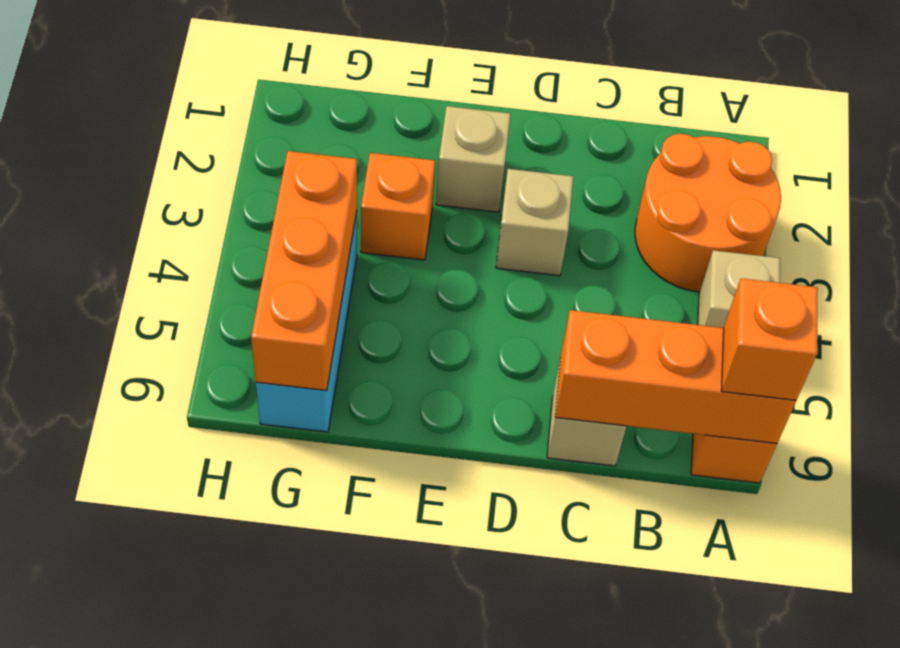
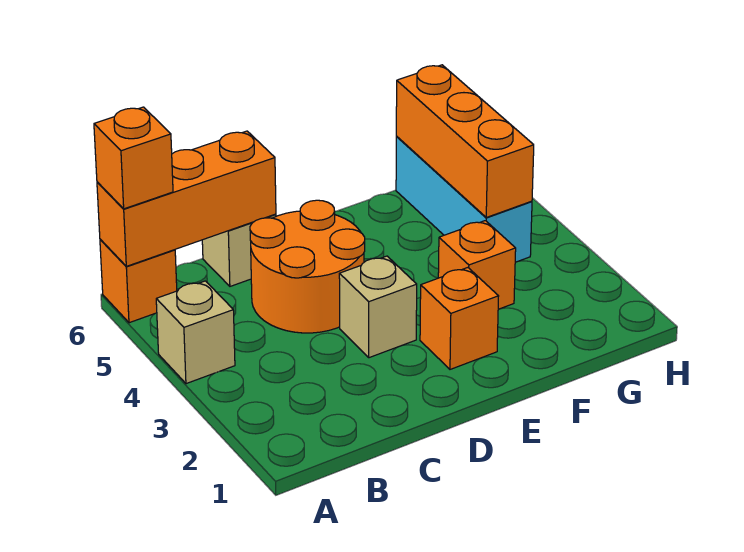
orange round brick A2:B3 level 1 -> orange round brick C4:D5 level 1
tan brick E2 level 1 -> orange brick E2 level 1

